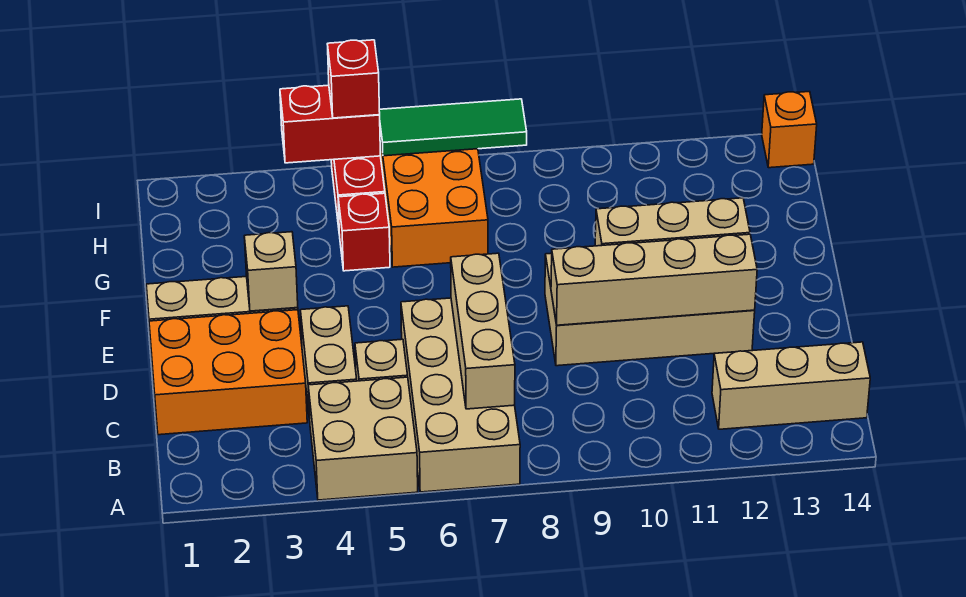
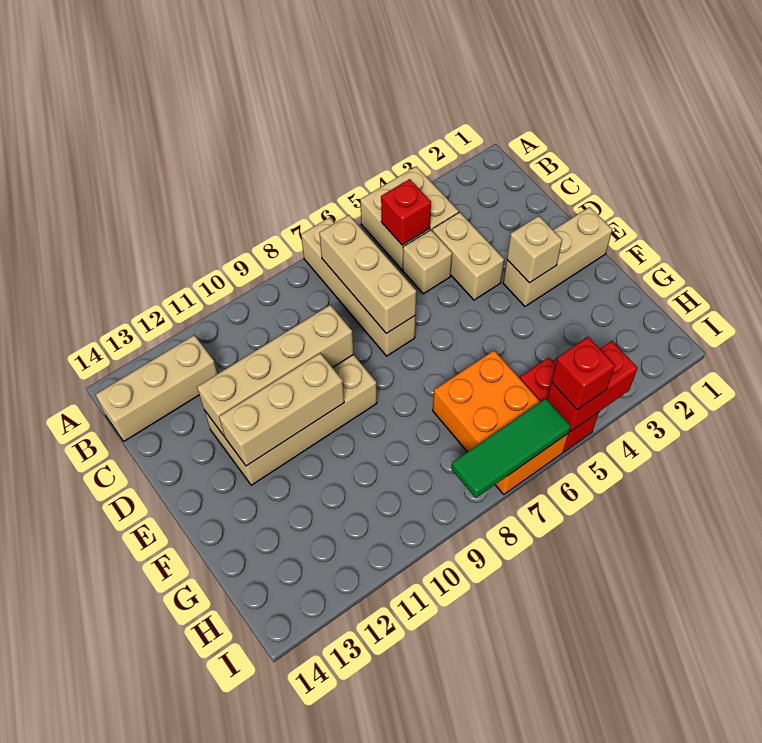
tan brick A6:D7 level 1 -> tan brick A7:D7 level 1
orange brick C1:D3 level 1 -> none
red brick G5 level 1 -> red brick B5 level 2
orange brick I14 level 1 -> none

